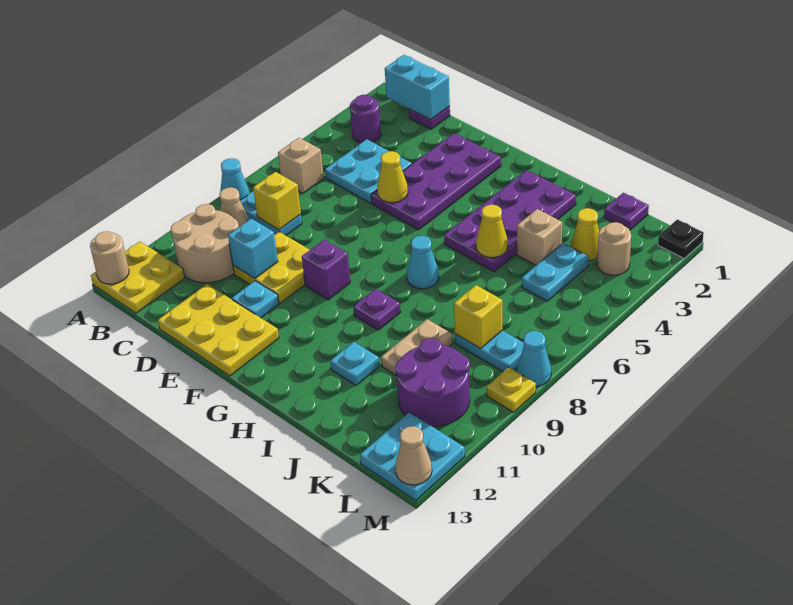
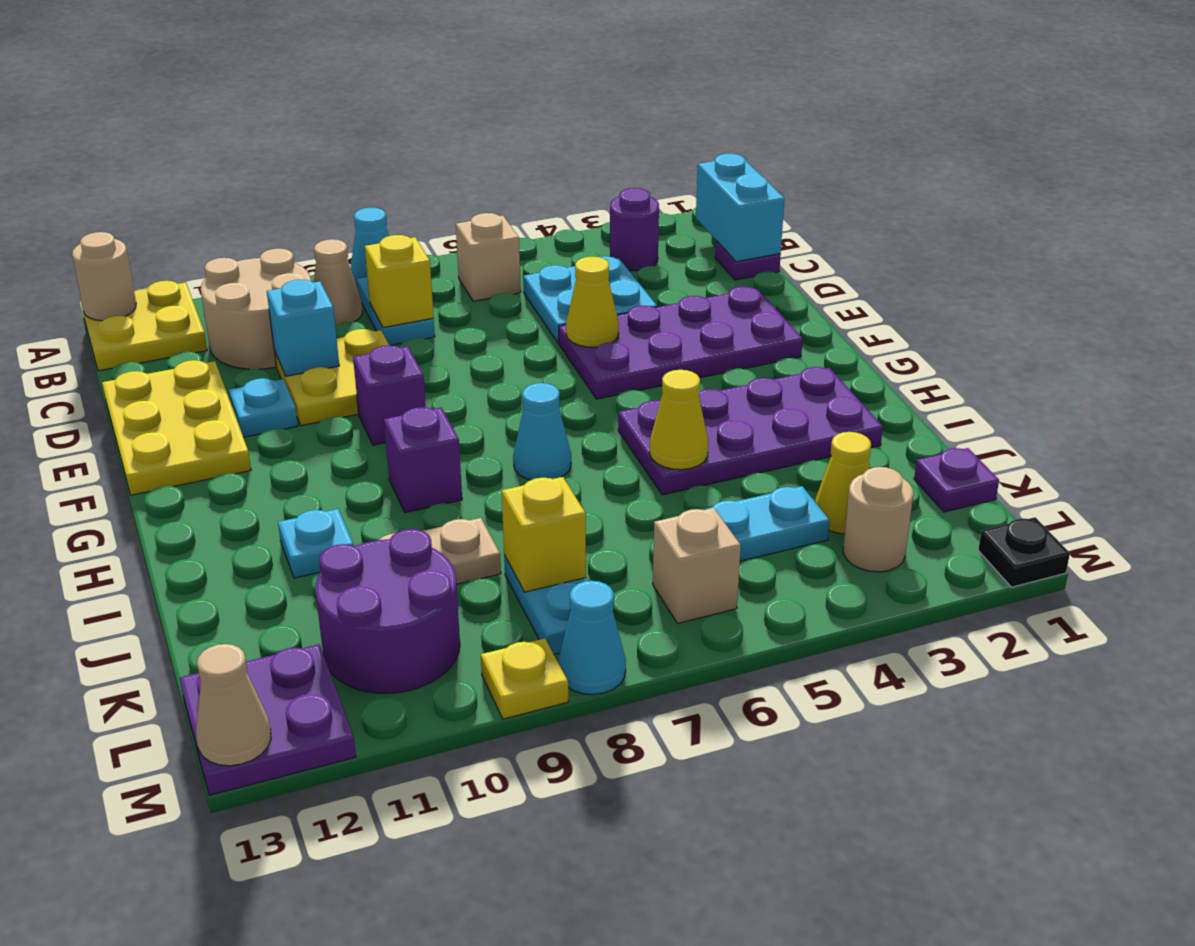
purple plate H9 level 1 -> purple brick H9 level 1
tan brick J4 level 1 -> tan brick L6 level 1
cyan plate L12:M13 level 1 -> purple plate L12:M13 level 1

